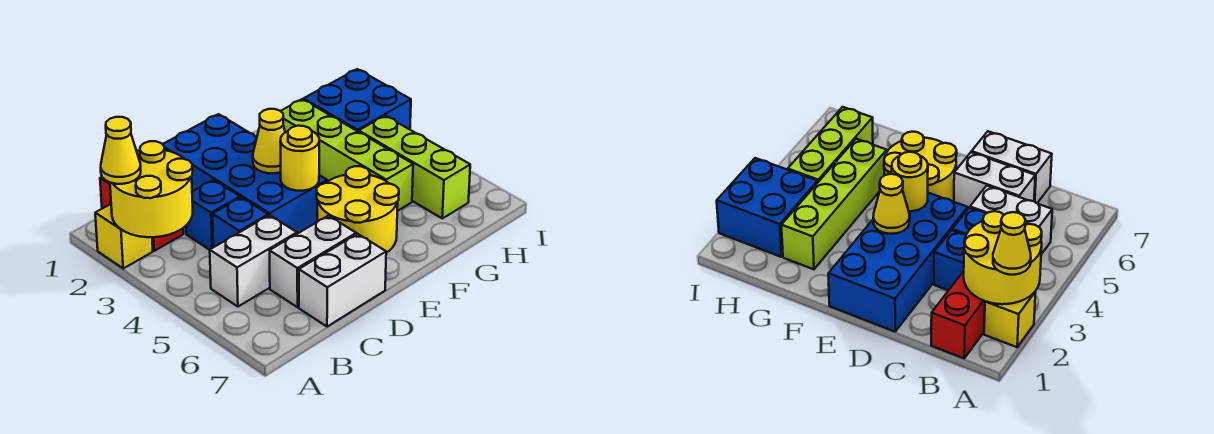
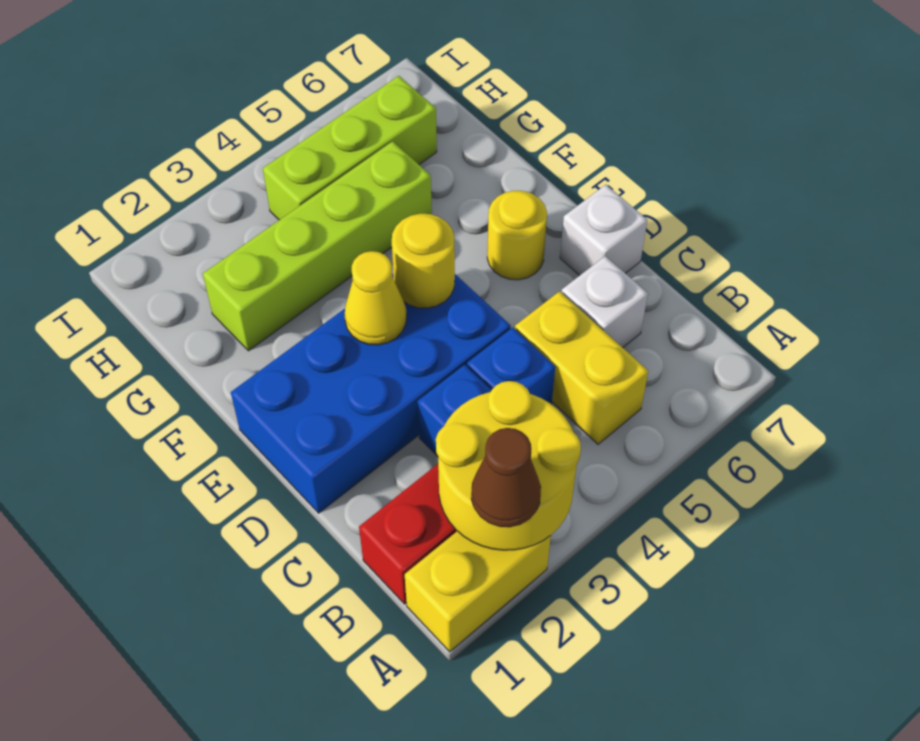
yellow brick A2 level 1 -> yellow brick A1:A2 level 1
yellow cone A2 level 3 -> brown cone A2 level 3
white brick B5:C5 level 1 -> yellow brick B5:C5 level 1
white brick C6:D6 level 1 -> white brick C6 level 1
white brick C7:D7 level 1 -> white brick D7 level 1
yellow round brick E5:F6 level 1 -> yellow round brick E6 level 1
blue brick H2:I3 level 1 -> none

